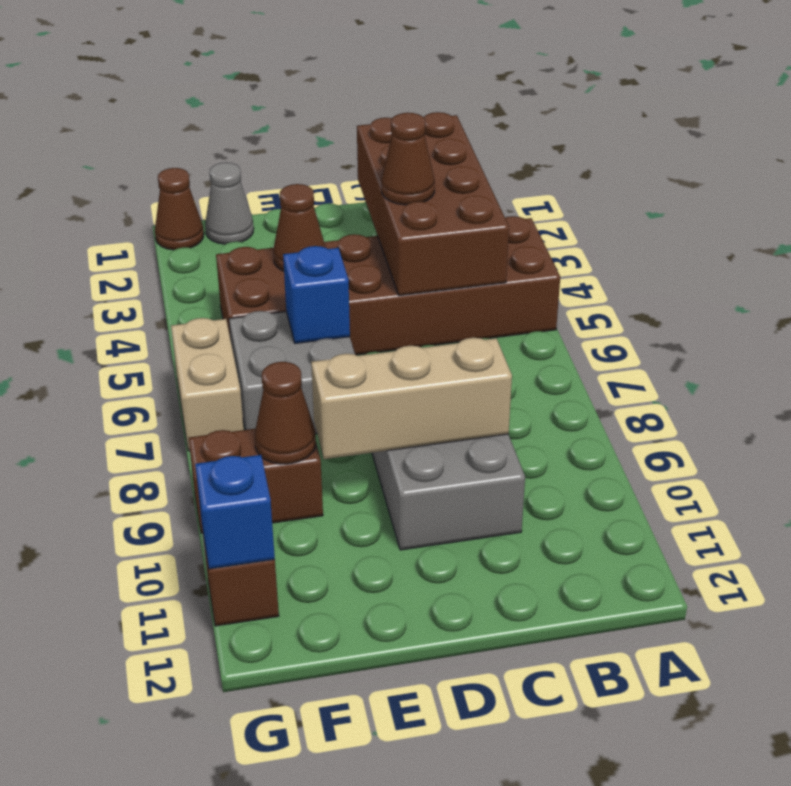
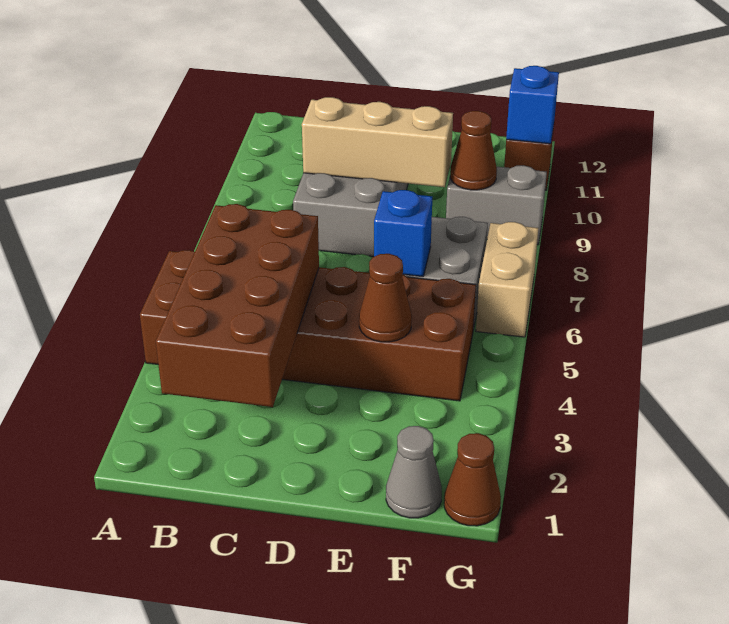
brown cone C4 level 3 -> none
brown brick F9:G9 level 1 -> grey brick F9:G9 level 1

